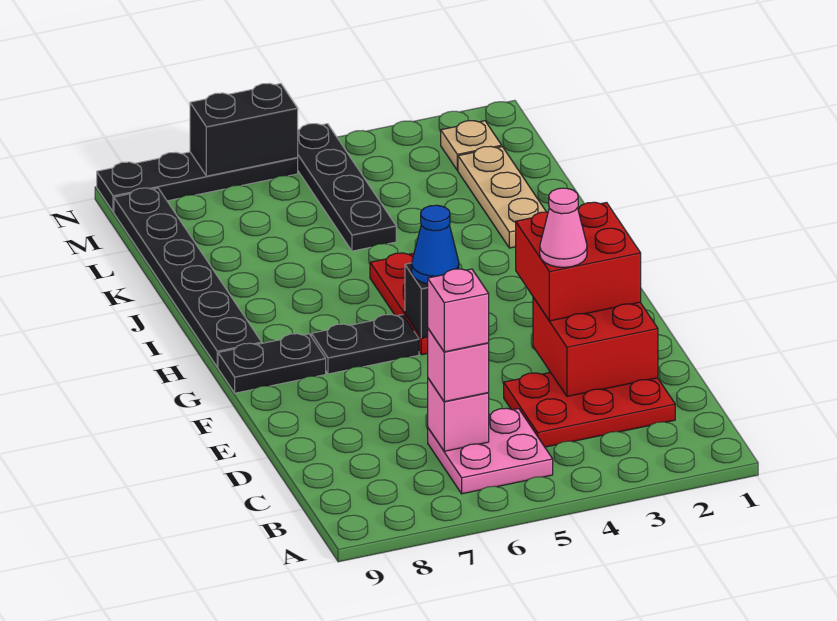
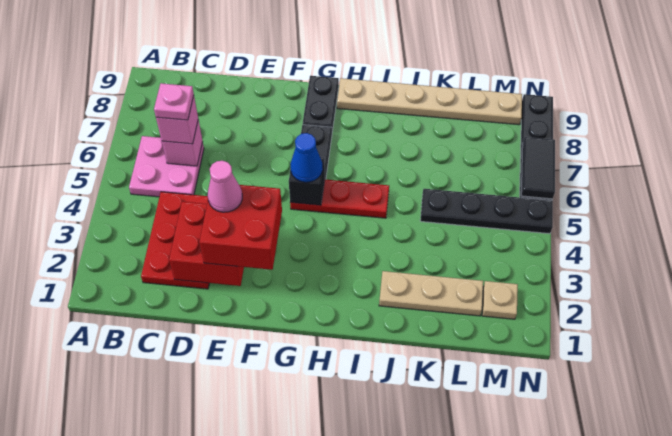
pink brick C6 level 4 -> pink plate C6 level 4
black plate H9:M9 level 1 -> tan plate H9:M9 level 1
black brick N6:N7 level 2 -> black tile N6:N7 level 2

